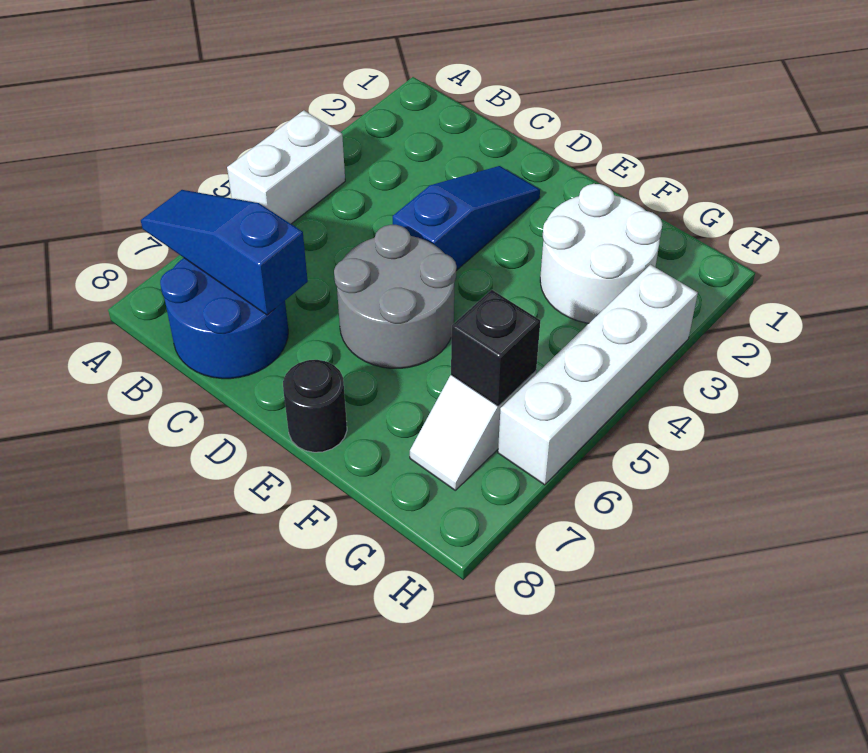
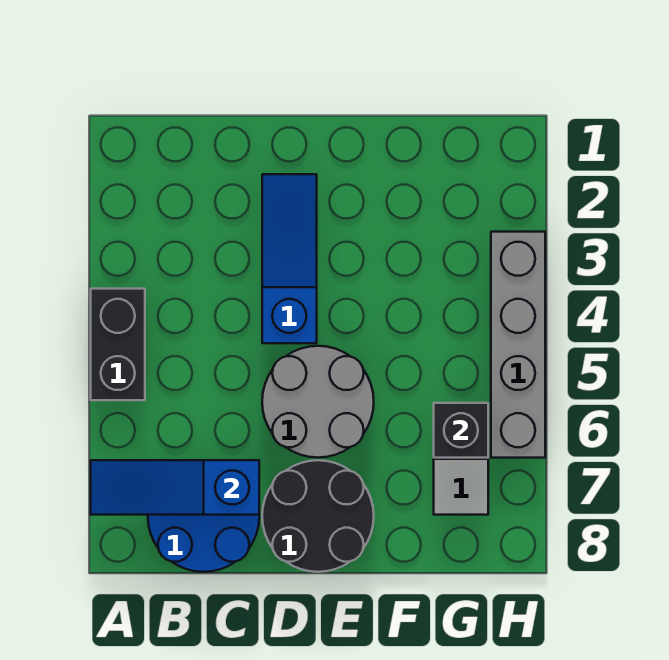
white brick A4:A5 level 1 -> black brick A4:A5 level 1
black round brick E8 level 1 -> black round brick D7:E8 level 1
white round brick F2:G3 level 1 -> none
white brick H3:H6 level 1 -> grey brick H3:H6 level 1

